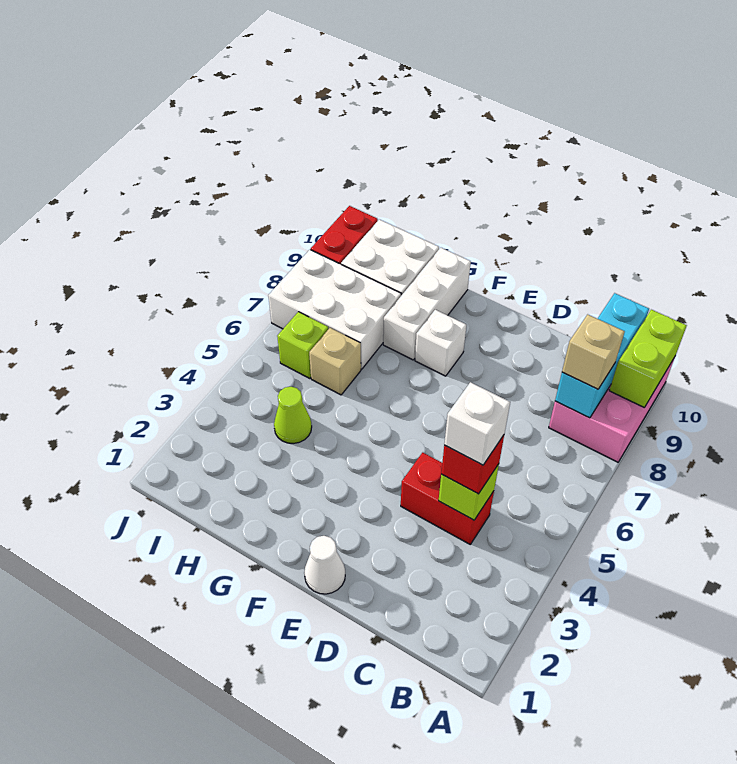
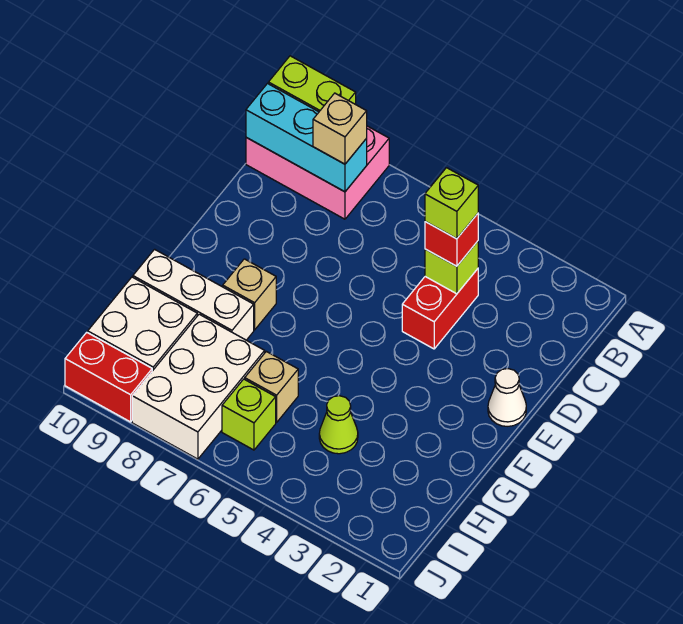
white brick C4 level 4 -> lime brick C4 level 4
white brick F8 level 1 -> tan brick F8 level 1

